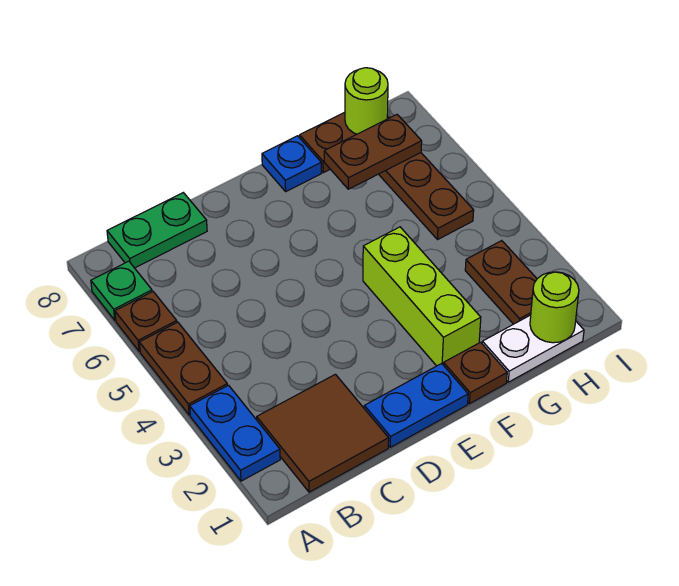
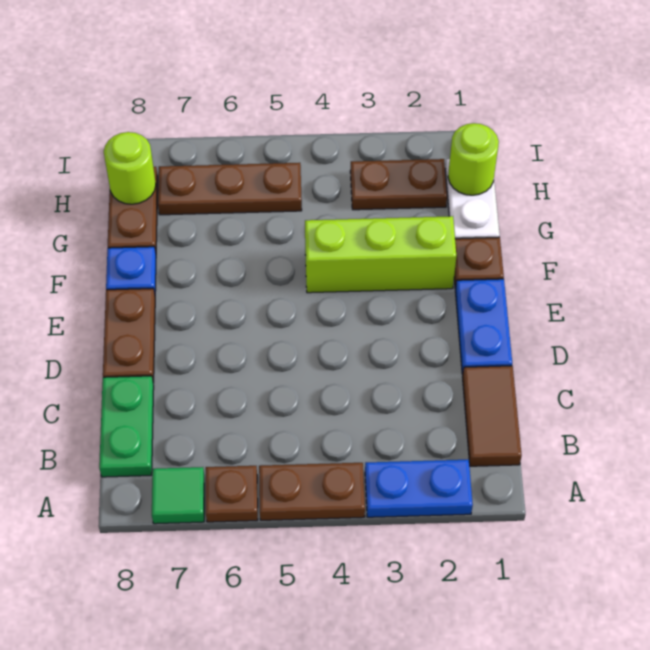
green plate A7 level 1 -> green tile A7 level 1
brown tile B1:C2 level 1 -> brown tile B1:C1 level 1
brown plate G7:H7 level 2 -> brown plate D8:E8 level 1

